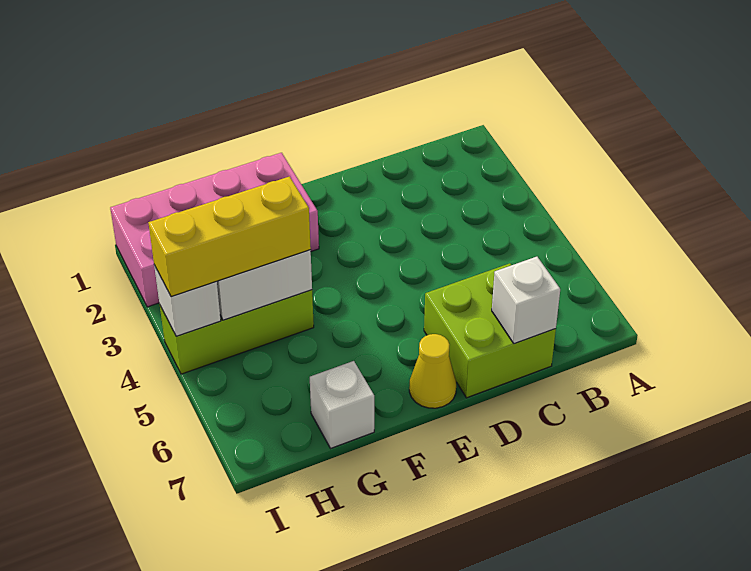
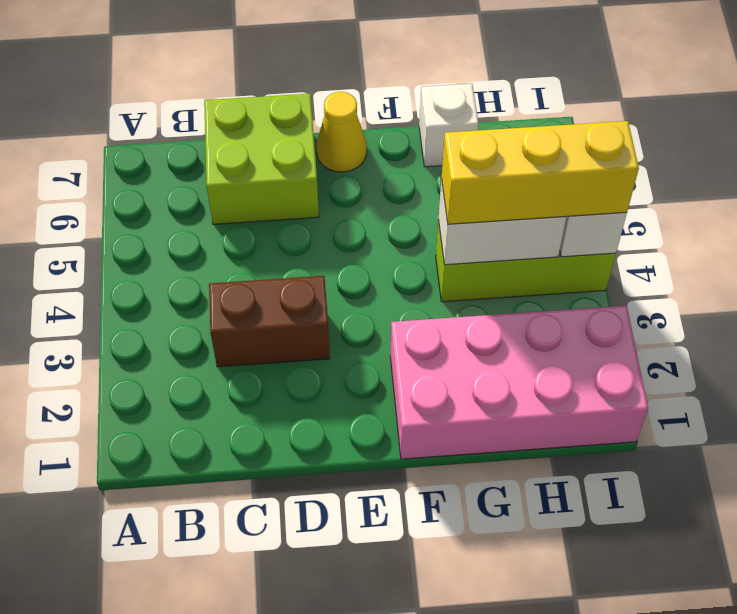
none -> brown brick C3:D3 level 1
white brick C7 level 2 -> none

